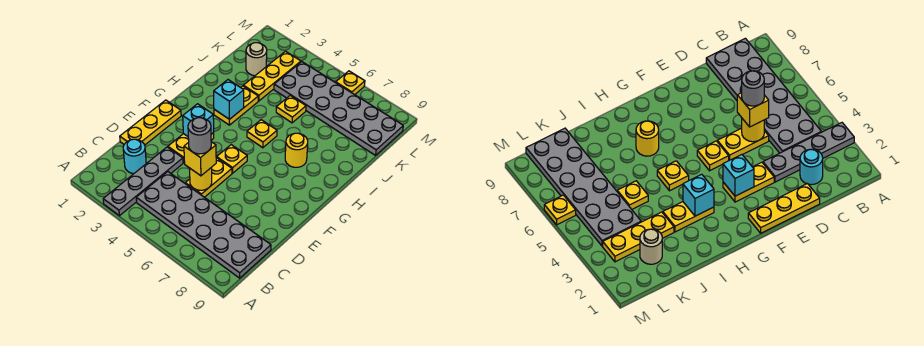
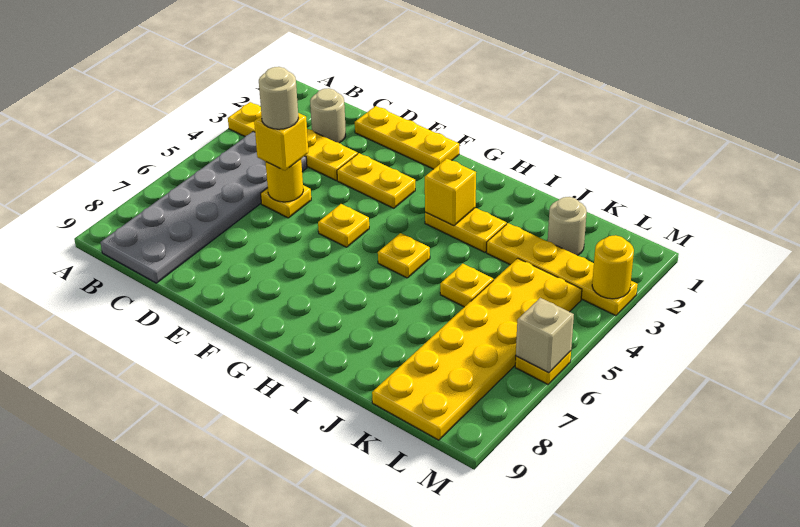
grey plate A3:D3 level 1 -> yellow plate A3:D3 level 1
cyan round brick C2 level 1 -> tan round brick C2 level 1
yellow plate D5:E5 level 1 -> yellow plate D5 level 1
grey round brick D5 level 4 -> tan round brick D5 level 4
cyan brick F3 level 2 -> none
cyan brick H3 level 2 -> yellow brick H3 level 2
yellow round brick H7 level 1 -> yellow round brick M3 level 2
yellow plate J3:L3 level 1 -> yellow plate J3:M3 level 1
grey plate K4:L9 level 1 -> yellow plate K4:L9 level 1
none -> tan brick M6 level 2

